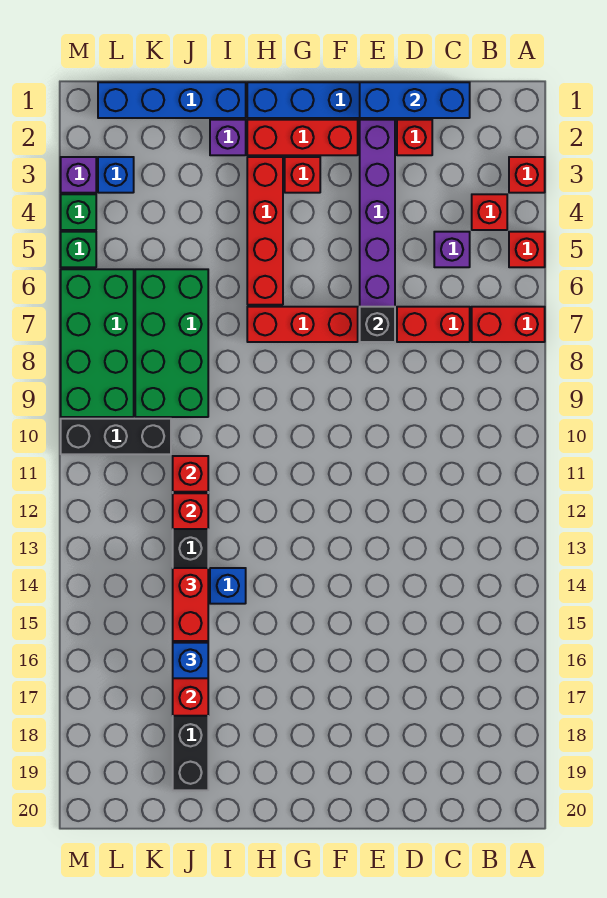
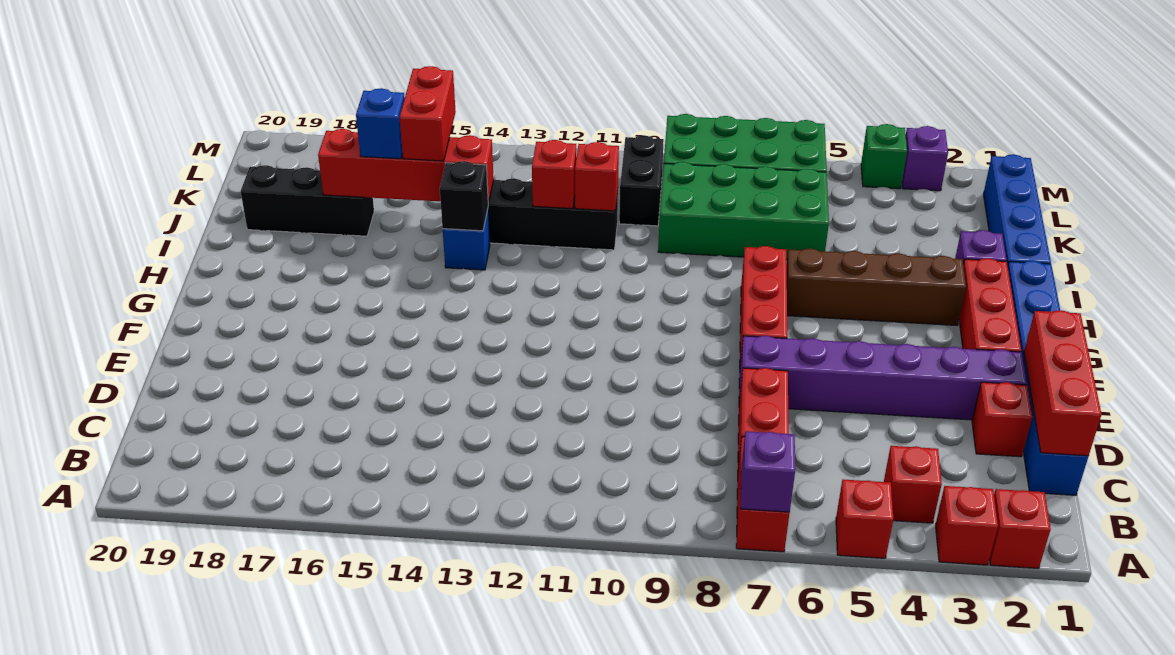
blue brick C1:E1 level 2 -> red brick C1:E1 level 2
purple brick C5 level 1 -> purple brick A7 level 2
black brick E7 level 2 -> black brick I14 level 2
red brick G3 level 1 -> red brick A2 level 1
red brick H3:H6 level 1 -> brown brick H3:H6 level 1
red brick J14:J15 level 3 -> red brick J15:K15 level 3
black brick K10:M10 level 1 -> black brick K10:L10 level 1
blue brick L3 level 1 -> none
green brick M5 level 1 -> none

